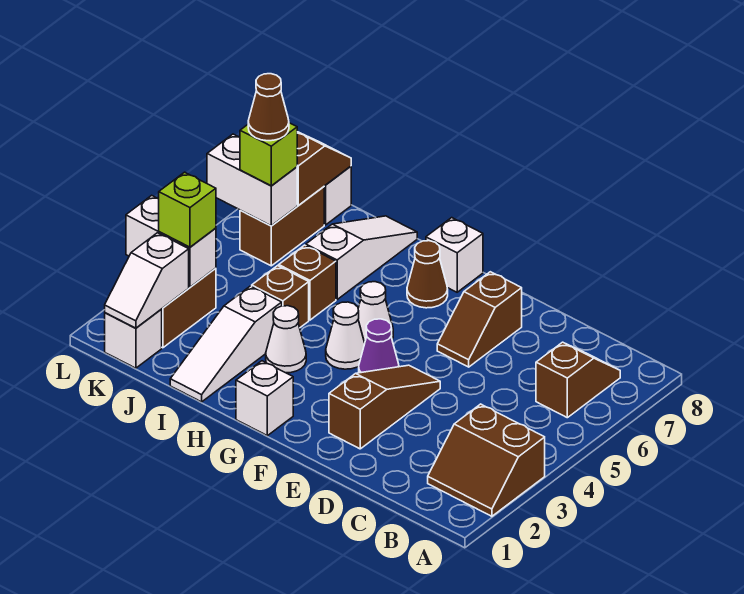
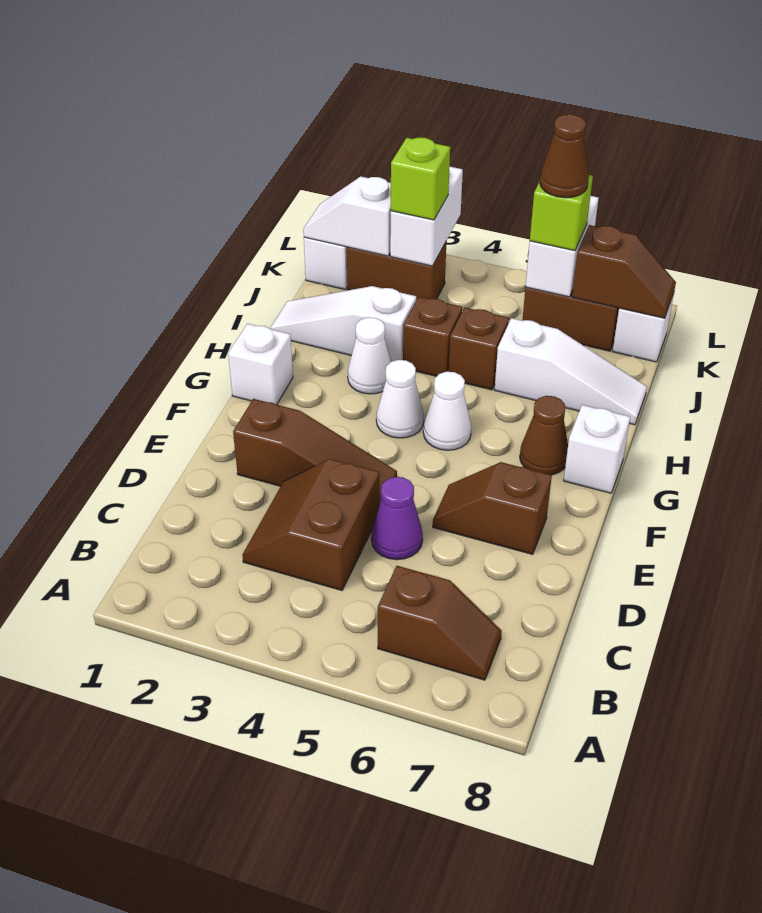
brown slope A2:B3 level 1 top 3 -> brown slope C3:D4 level 1 top 4
purple cone F4 level 1 -> purple cone D5 level 1

